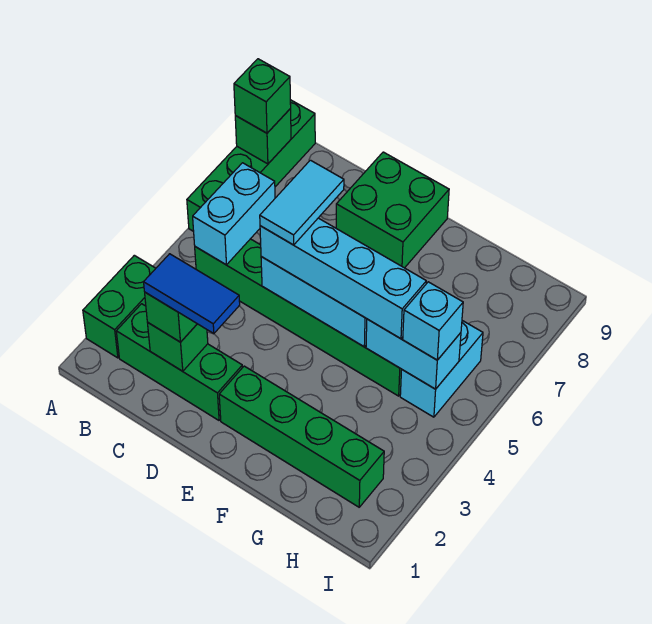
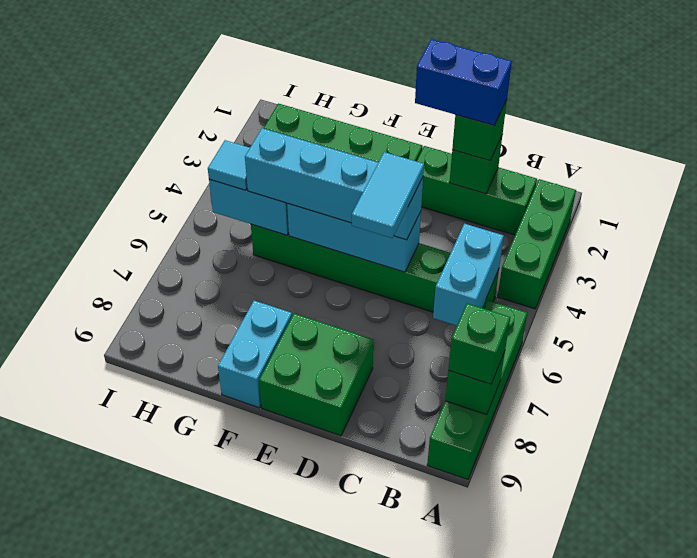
green brick A2:A3 level 1 -> green brick A2:A4 level 1
blue tile C2:D2 level 4 -> blue brick C2:D2 level 4
cyan brick H5:H6 level 1 -> cyan brick F8:F9 level 1
cyan brick H5 level 3 -> cyan tile H5 level 3

